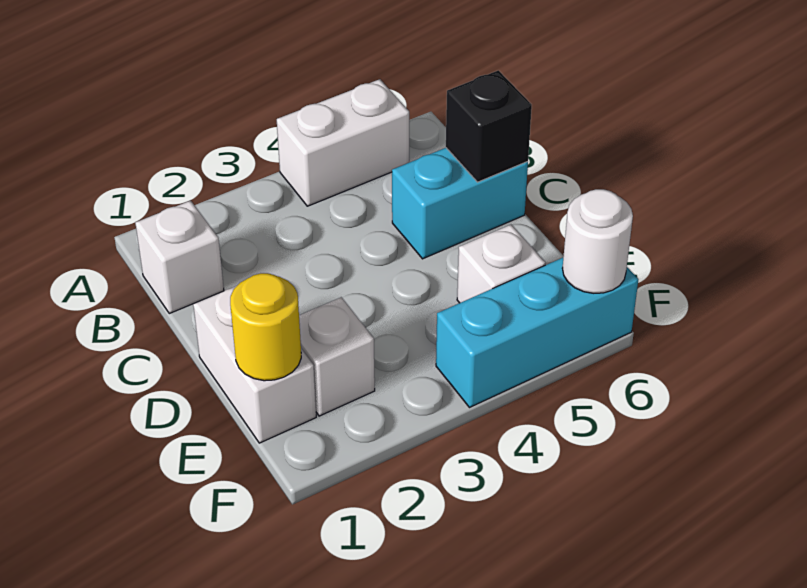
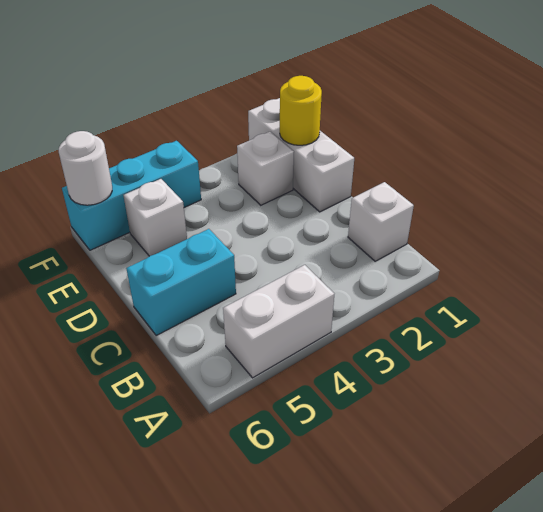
black brick C6 level 2 -> none
white brick D1:E1 level 1 -> white brick D1:F1 level 1

